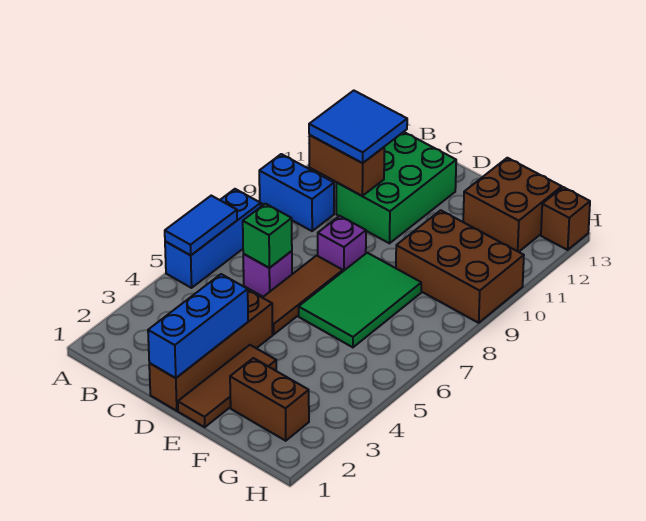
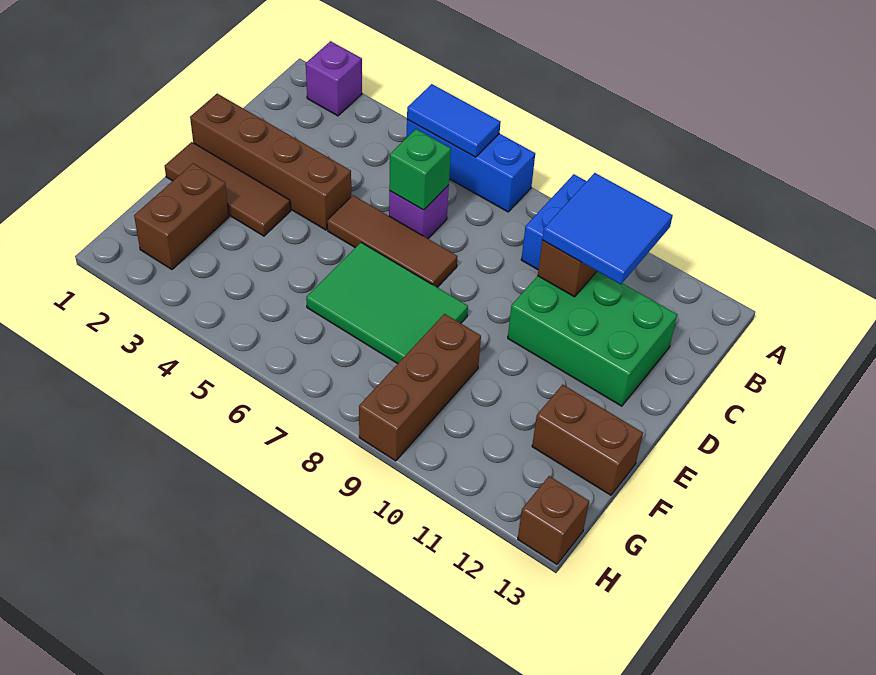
blue brick D1:D3 level 2 -> none
purple brick D8 level 1 -> purple brick A2 level 1
brown brick F9:H10 level 1 -> brown brick F9:H9 level 1
brown brick F12:G13 level 1 -> brown brick F12:F13 level 1

